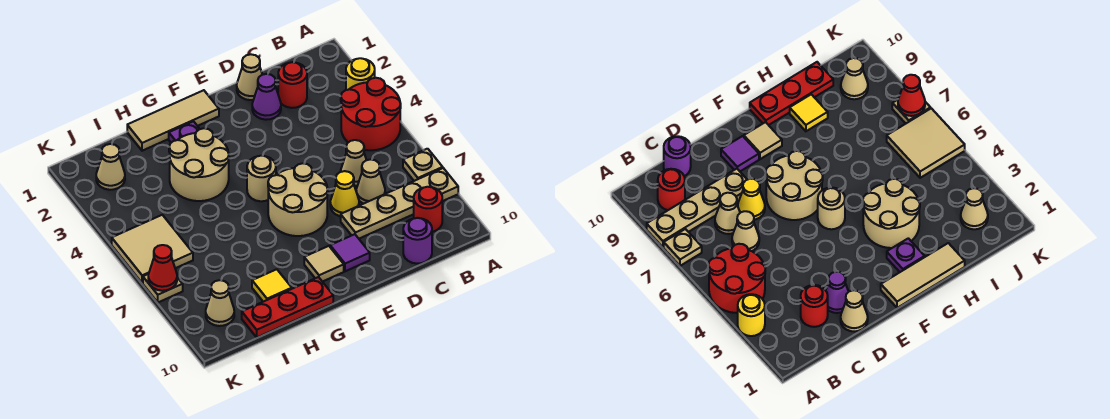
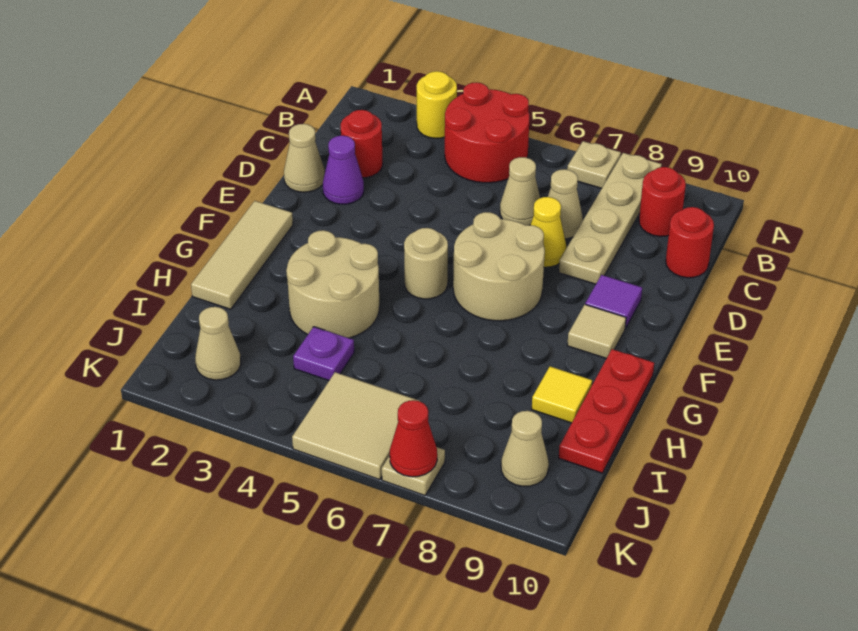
purple round brick C10 level 1 -> red round brick C10 level 1
purple plate G2 level 1 -> purple plate I4 level 1

